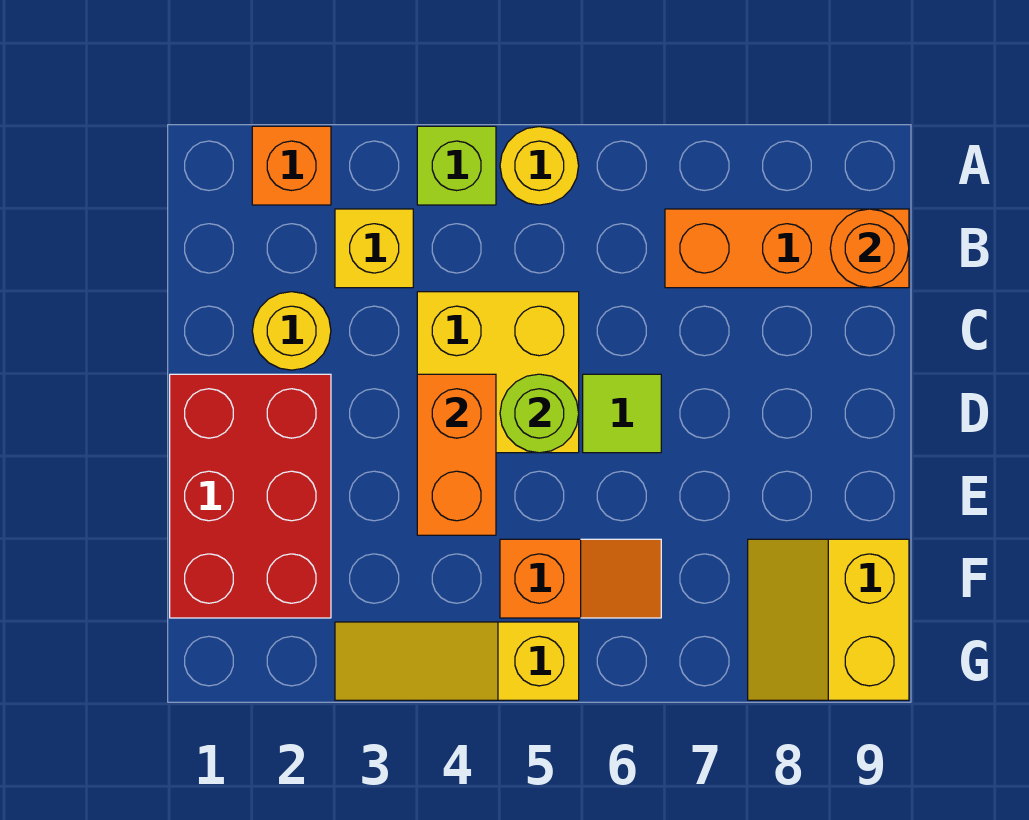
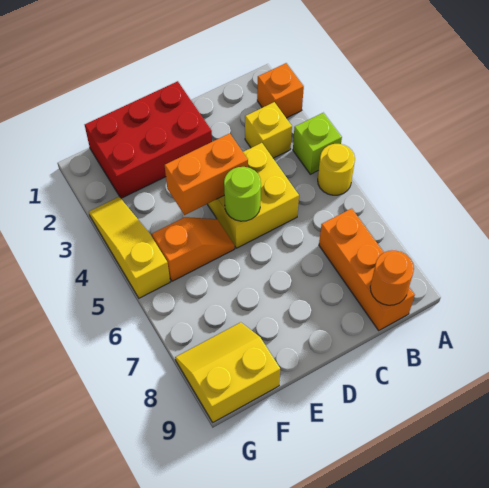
yellow round brick C2 level 1 -> none
lime tile D6 level 1 -> none
orange slope F5:F6 level 1 top 5 -> orange slope E5:F5 level 1 top F

